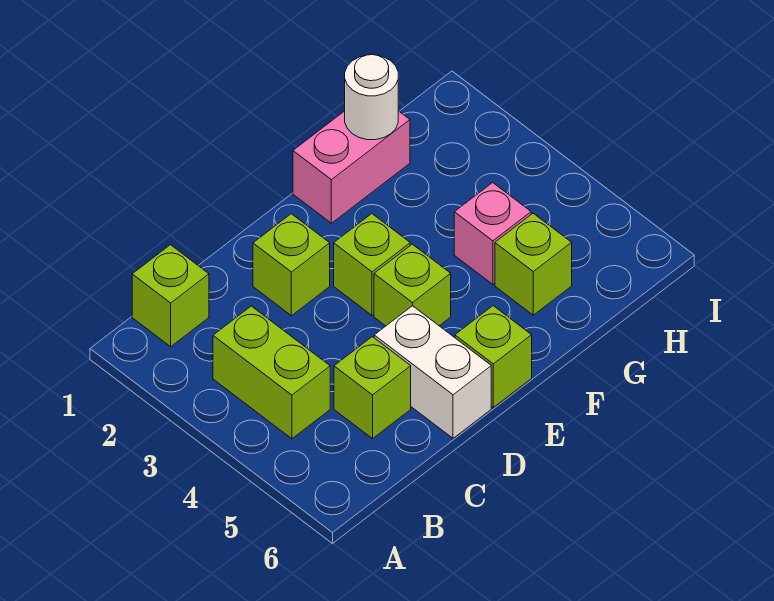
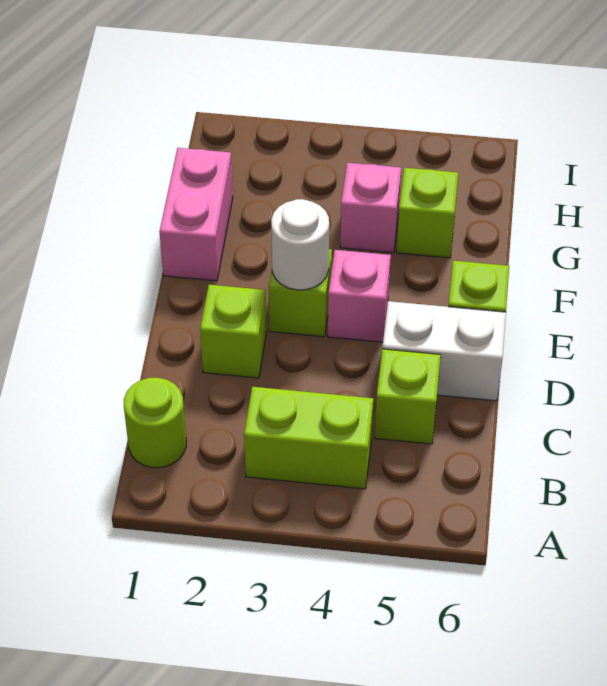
lime brick B1 level 1 -> lime round brick B1 level 1
lime brick E4 level 1 -> pink brick E4 level 1
white round brick G1 level 2 -> white round brick E3 level 2

